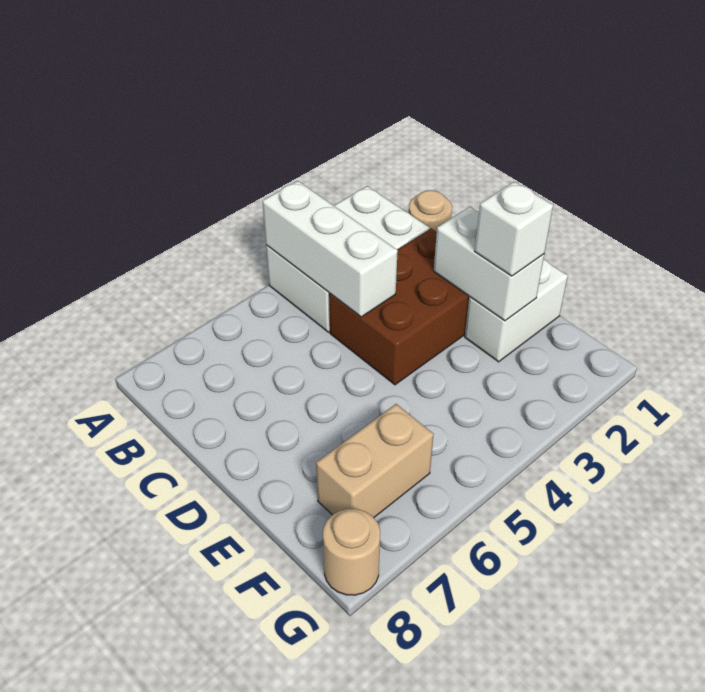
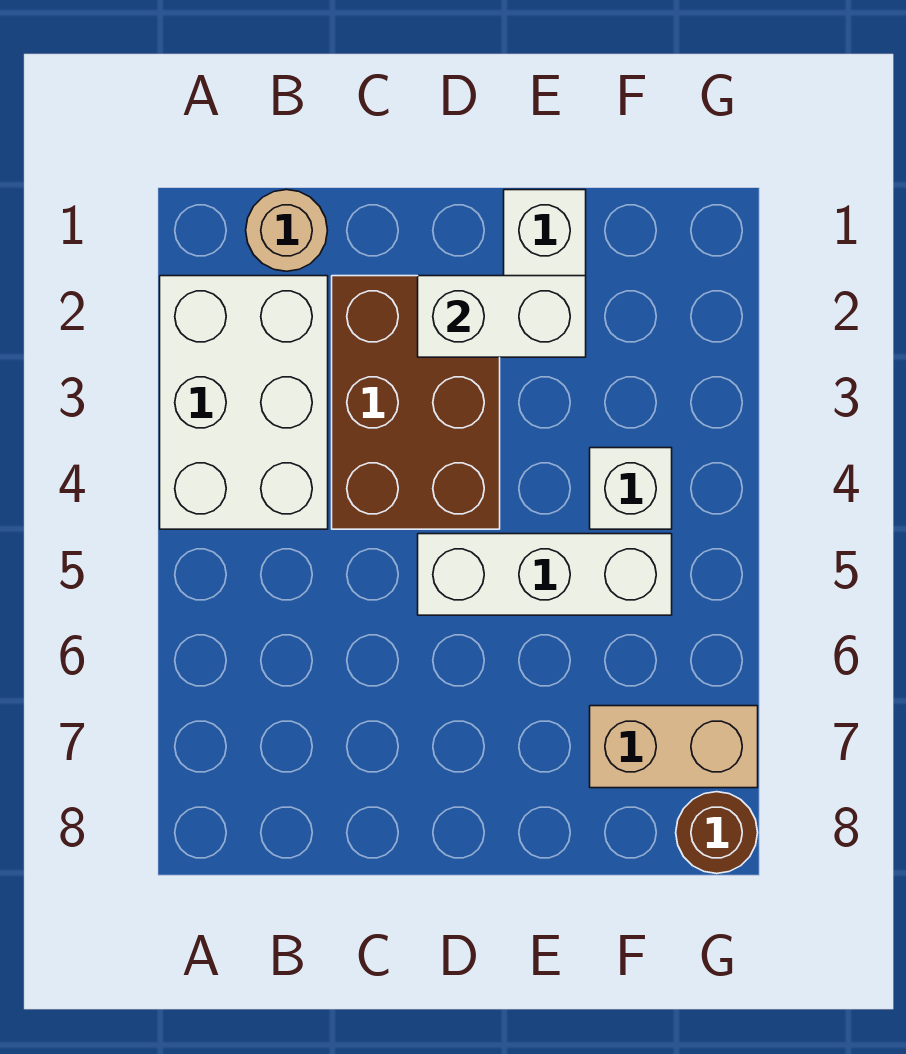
white brick A4:C4 level 2 -> white brick D5:F5 level 1
white brick E2 level 3 -> white brick F4 level 1
tan brick F6:F7 level 1 -> tan brick F7:G7 level 1
tan round brick G8 level 1 -> brown round brick G8 level 1

